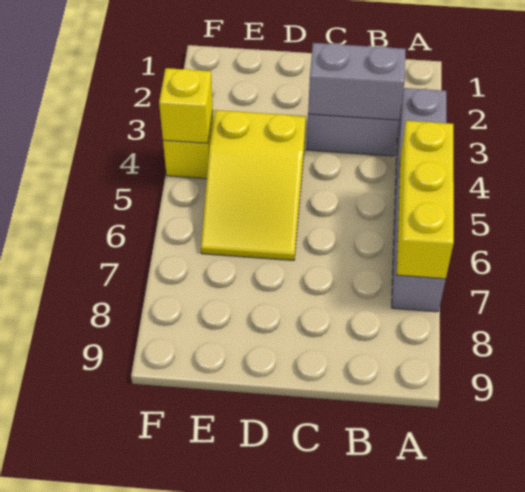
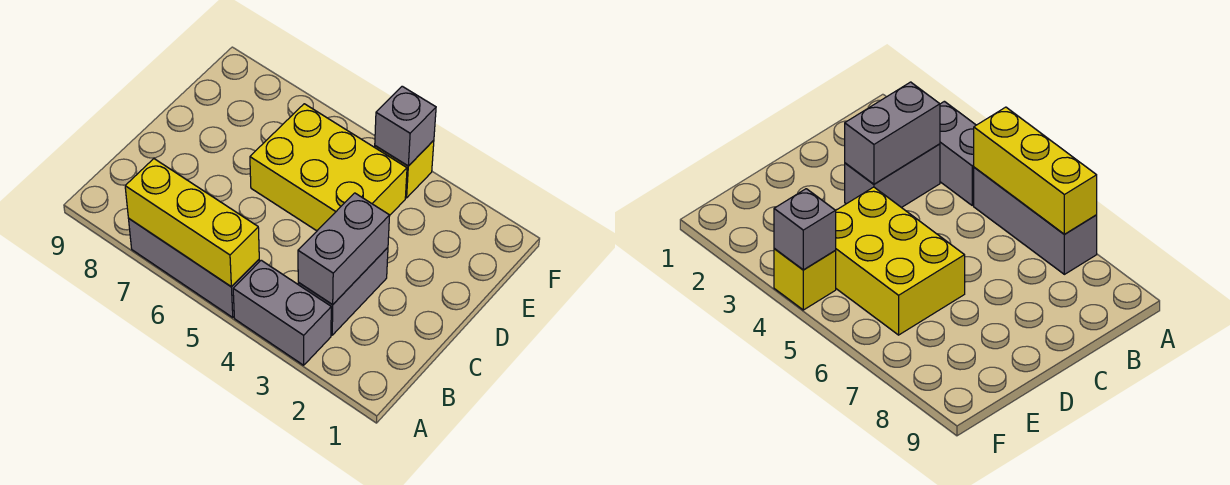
yellow slope D4:E6 level 1 top 4 -> yellow brick D4:E6 level 1
yellow brick F4 level 2 -> grey brick F4 level 2

